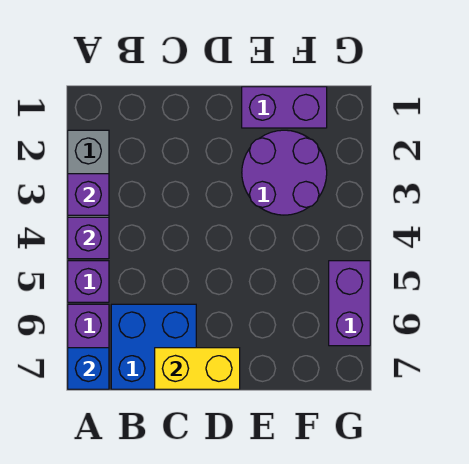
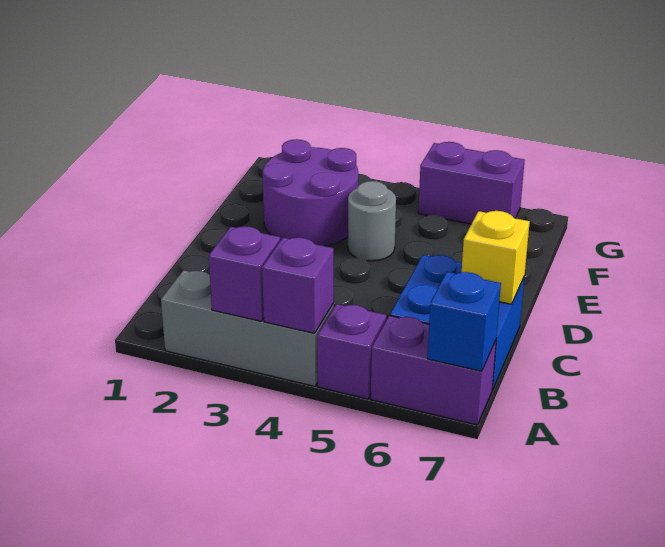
yellow brick C7:D7 level 2 -> yellow brick C7 level 2
purple brick E1:F1 level 1 -> none
none -> grey round brick E4 level 1

